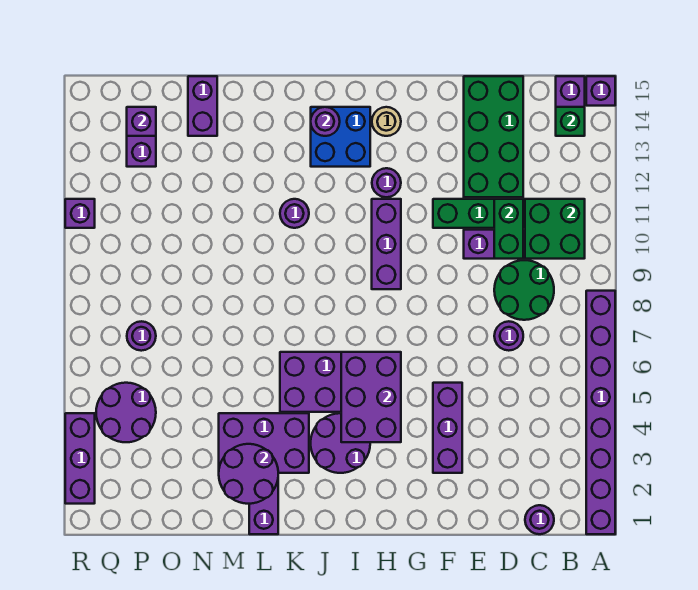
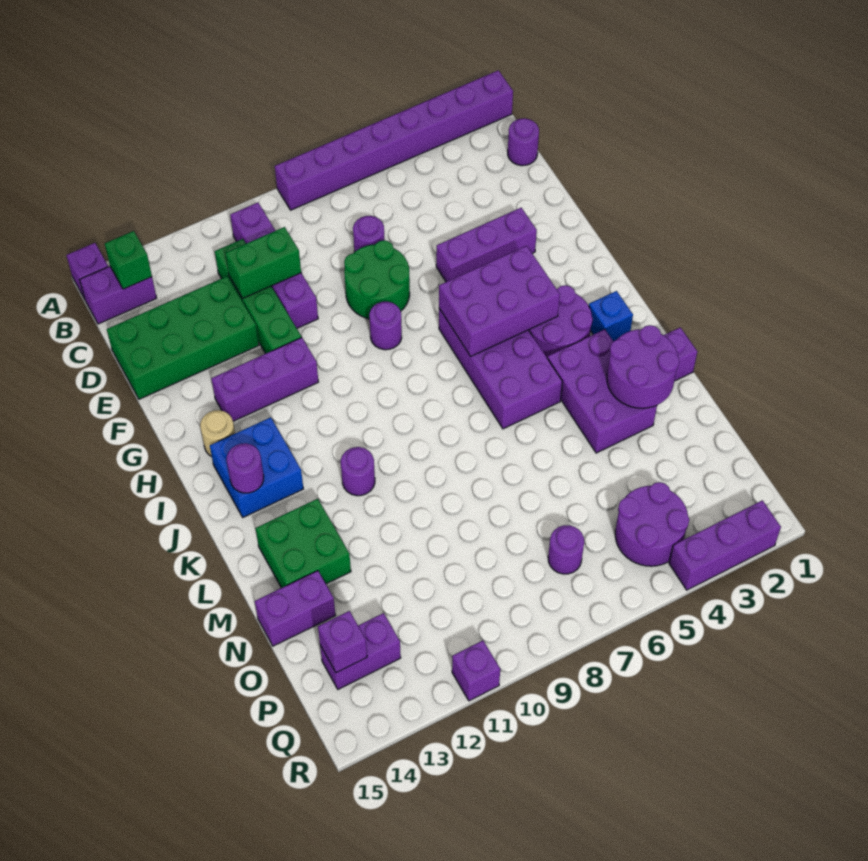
green brick B10:C11 level 2 -> green brick L13:M14 level 1
green round brick C8:D9 level 1 -> green round brick E7:F8 level 1
purple brick H9:H11 level 1 -> purple brick G11:G13 level 1
purple round brick H12 level 1 -> purple round brick G8 level 1
none -> blue brick J2 level 1

